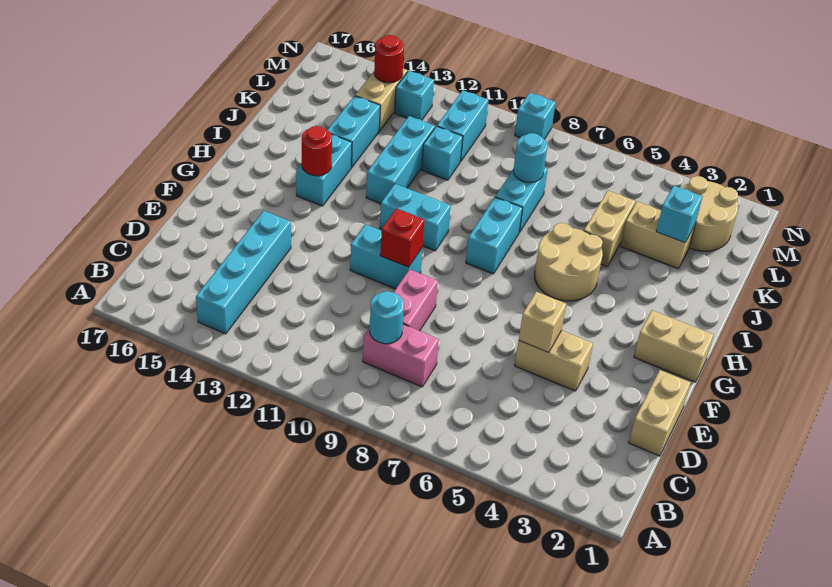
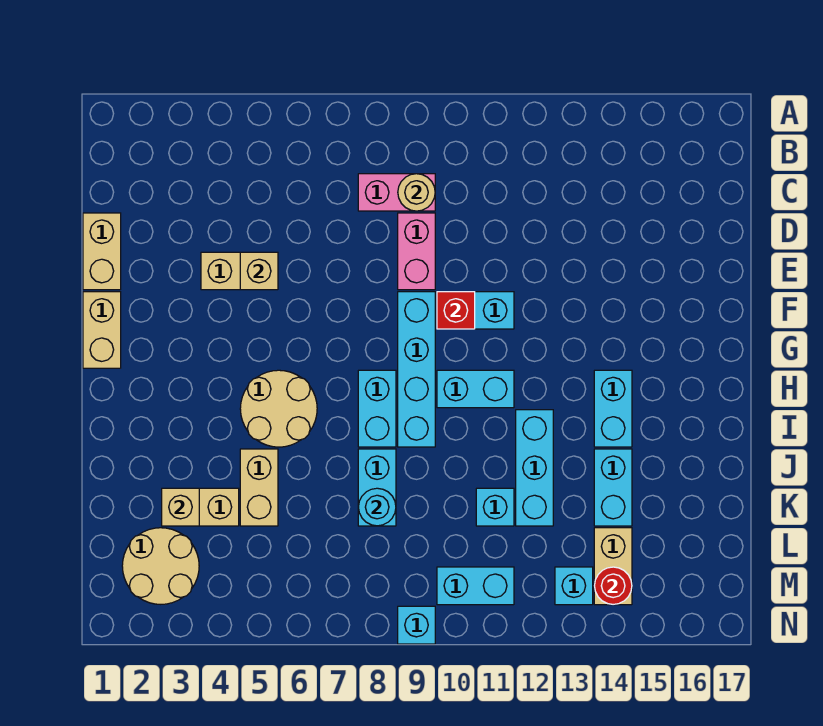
cyan brick B14:E14 level 1 -> cyan brick F9:I9 level 1
cyan round brick C9 level 2 -> tan round brick C9 level 2
tan brick G1:G2 level 1 -> tan brick F1:G1 level 1
red round brick H14 level 2 -> none
cyan brick K3 level 2 -> tan brick K3 level 2
cyan brick L11:M11 level 1 -> cyan brick M10:M11 level 1

